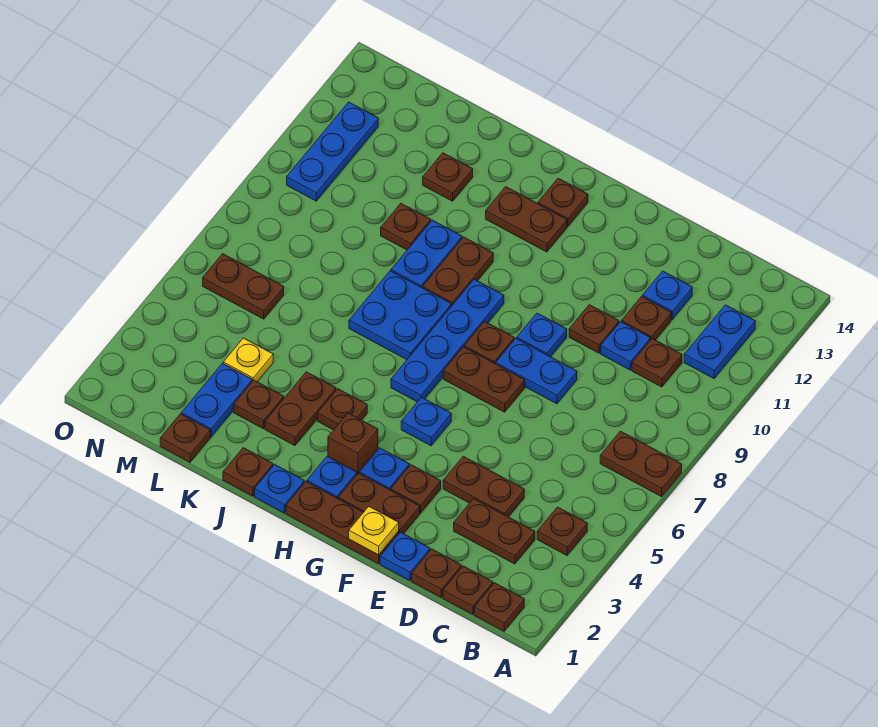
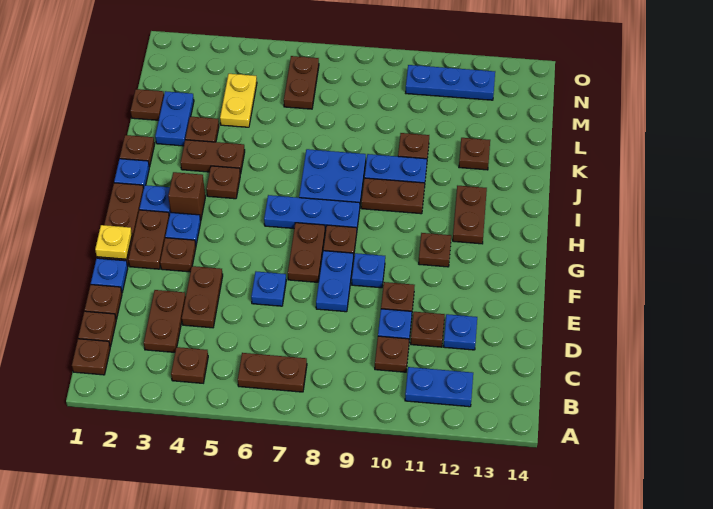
brown plate A7:B7 level 1 -> brown plate B6:B7 level 1
blue plate G5 level 1 -> blue plate E6 level 1
blue plate H6:H9 level 1 -> blue plate H6:H8 level 1
brown plate H13 level 1 -> brown plate G11 level 1
blue plate L2:L3 level 1 -> blue plate K2:L2 level 1
yellow plate L4 level 1 -> yellow plate L4:M4 level 1

